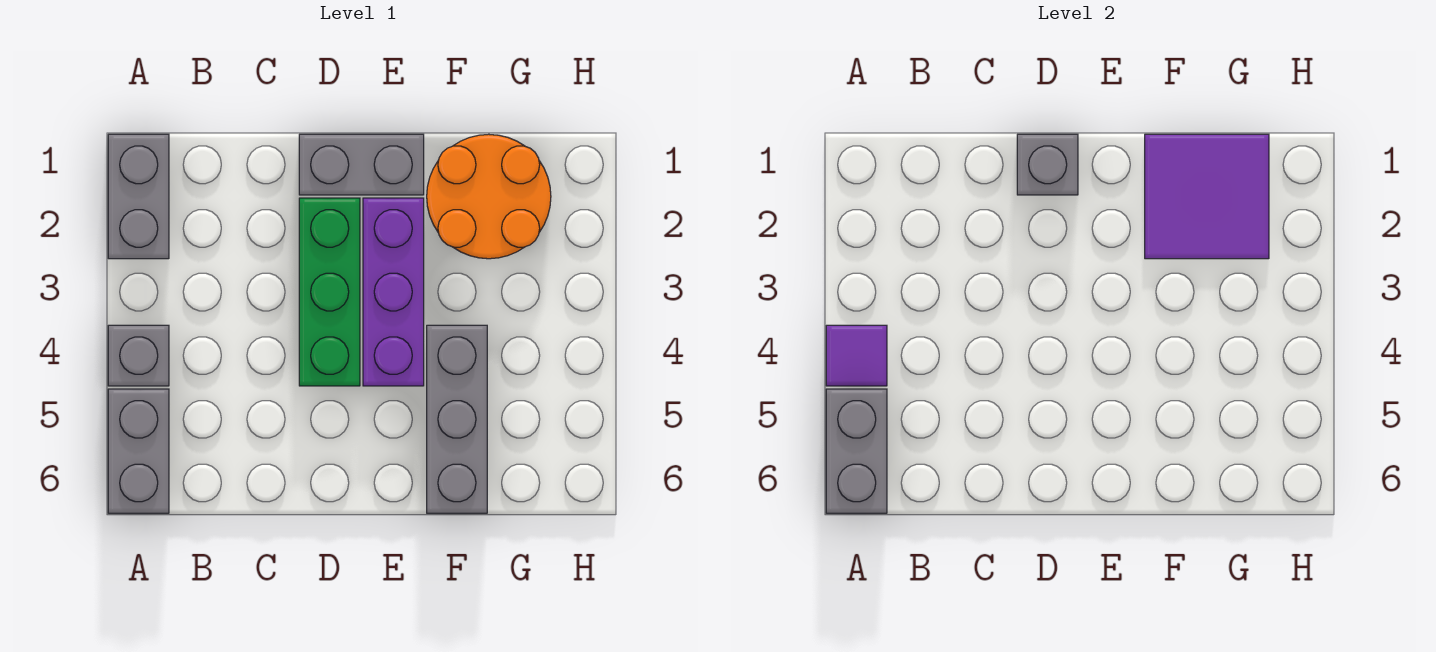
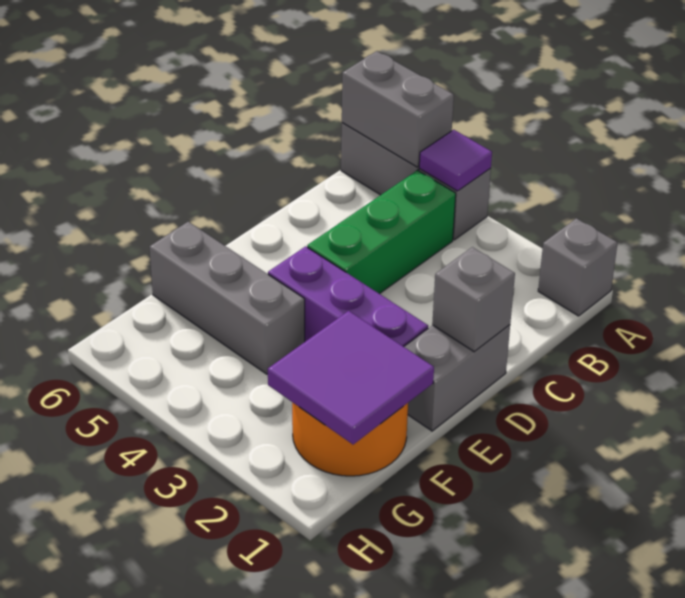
grey brick A1:A2 level 1 -> grey brick A1 level 1
green brick D2:D4 level 1 -> green brick B4:D4 level 1

